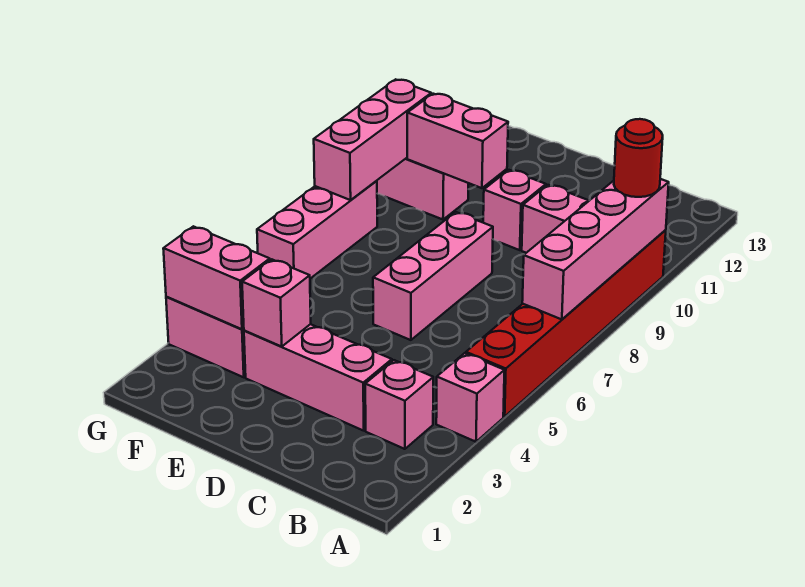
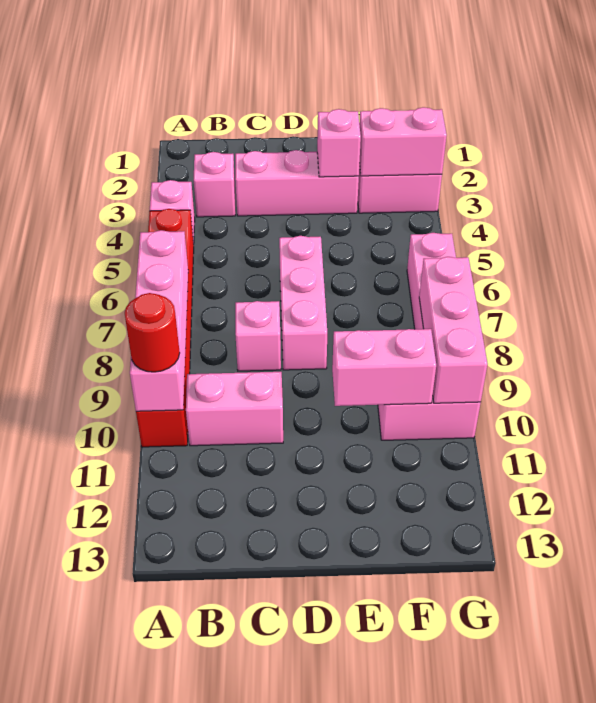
pink brick D10 level 1 -> pink brick C8 level 1

